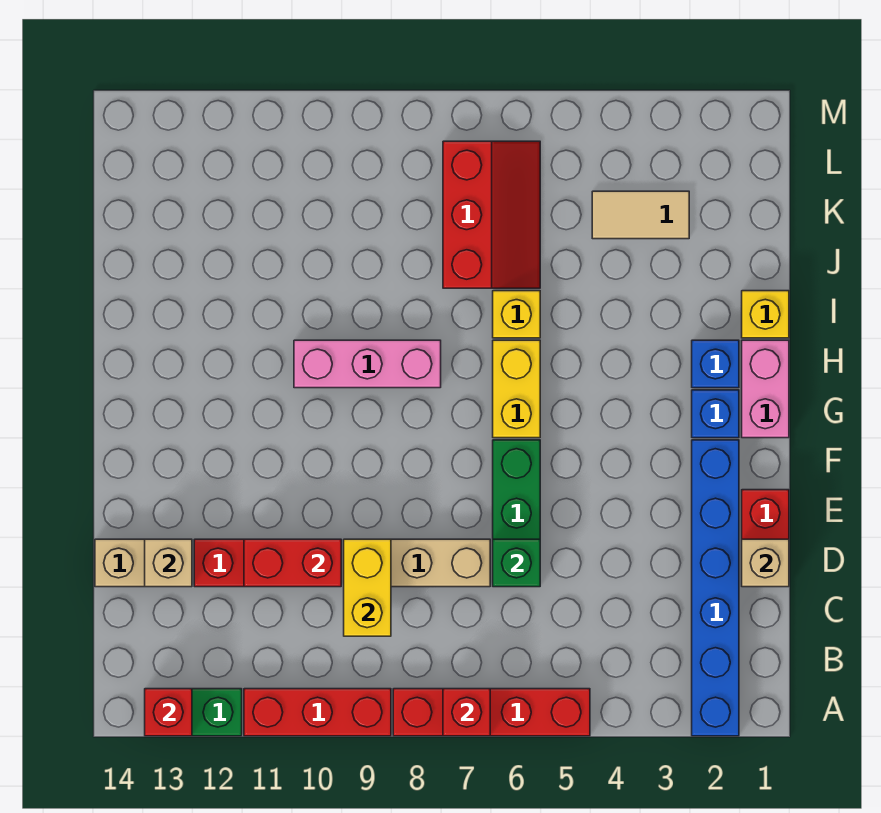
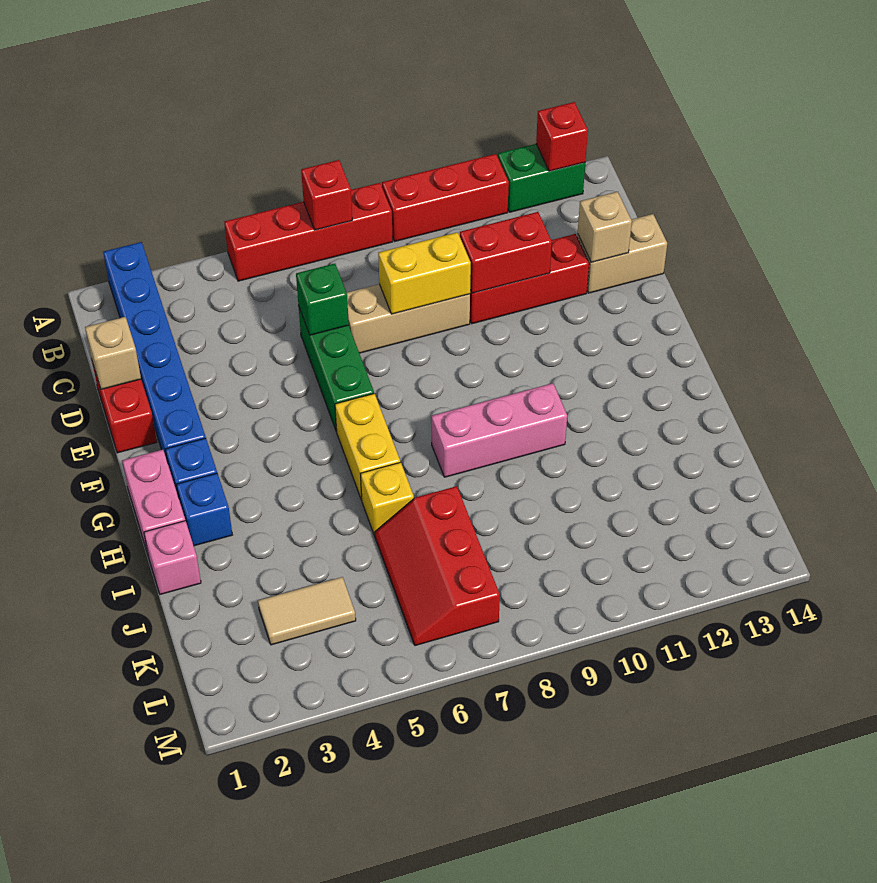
yellow brick C9:D9 level 2 -> yellow brick D8:D9 level 2
yellow brick I1 level 1 -> pink brick I1 level 1

